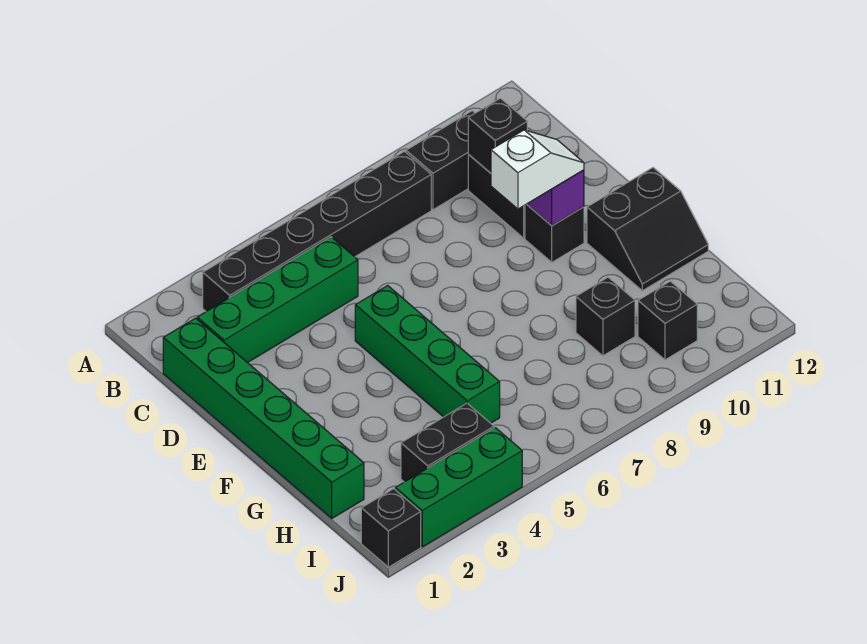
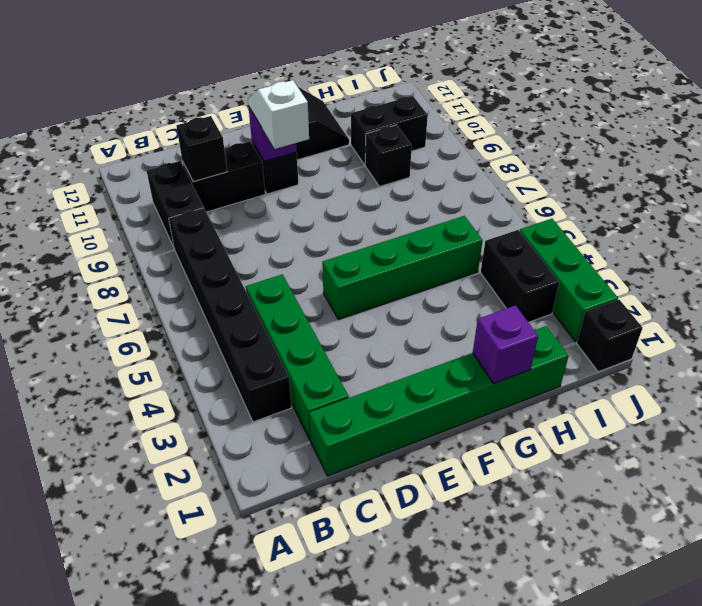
none -> purple brick G1 level 2
black brick I10 level 1 -> black brick H10:I10 level 1

